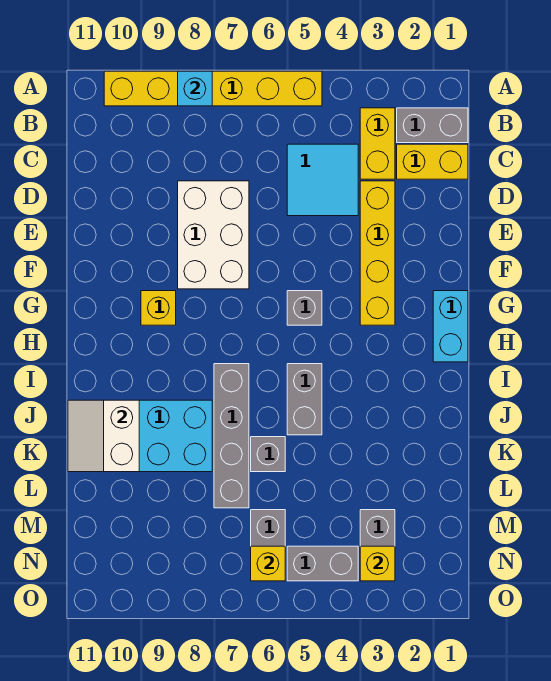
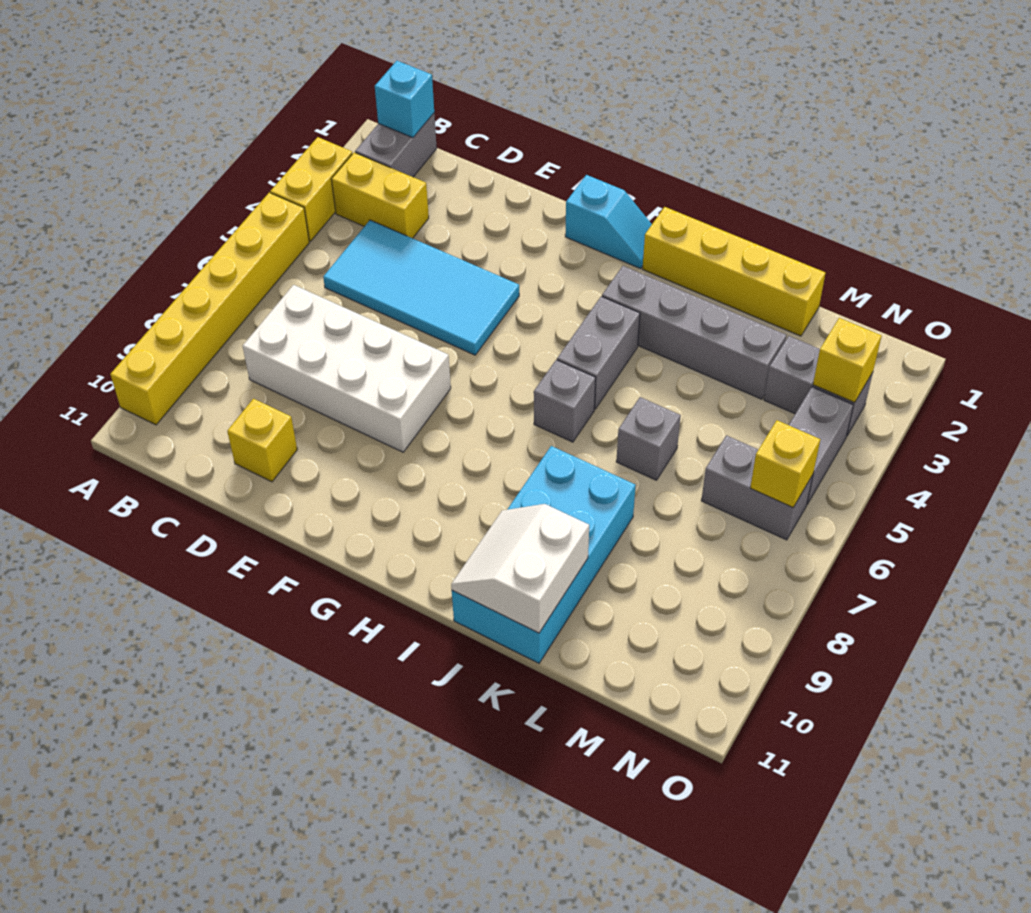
cyan brick A8 level 2 -> cyan brick B1 level 2
yellow brick C1:C2 level 1 -> yellow brick A3:A4 level 1
cyan tile C4:D5 level 1 -> cyan tile C4:F5 level 1
yellow brick D3:G3 level 1 -> yellow brick I1:L1 level 1
white brick D7:F8 level 1 -> white brick C7:F8 level 1
cyan brick G1:H1 level 1 -> cyan slope G1:H1 level 1 top G
grey brick G5 level 1 -> grey brick I6 level 1
yellow brick G9 level 1 -> yellow brick D10 level 1
grey brick I5:J5 level 1 -> grey brick I4:I5 level 1
grey brick I7:L7 level 1 -> grey brick I3:L3 level 1
white slope J10:K11 level 2 top 10 -> white slope J10:K11 level 2 top K

